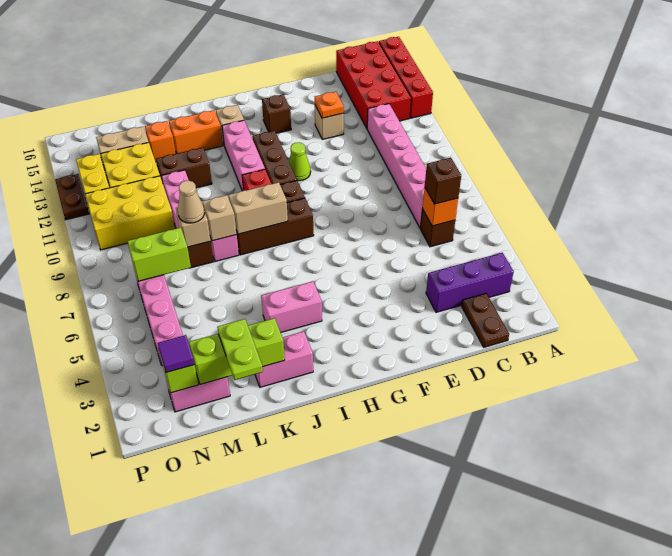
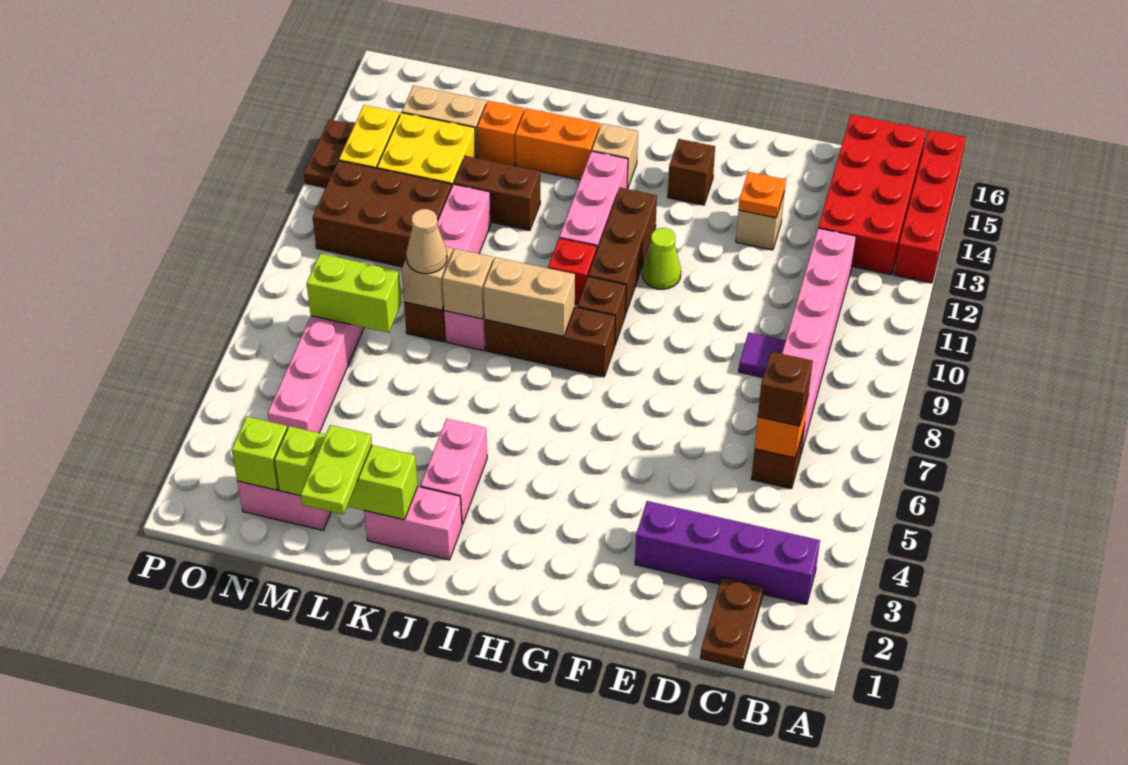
purple brick B3:D3 level 1 -> purple brick B3:E3 level 1
pink brick I4:J4 level 1 -> pink brick J3:J4 level 1
yellow brick M10:O11 level 1 -> brown brick M10:O11 level 1
purple tile N2 level 3 -> purple tile D9 level 1

